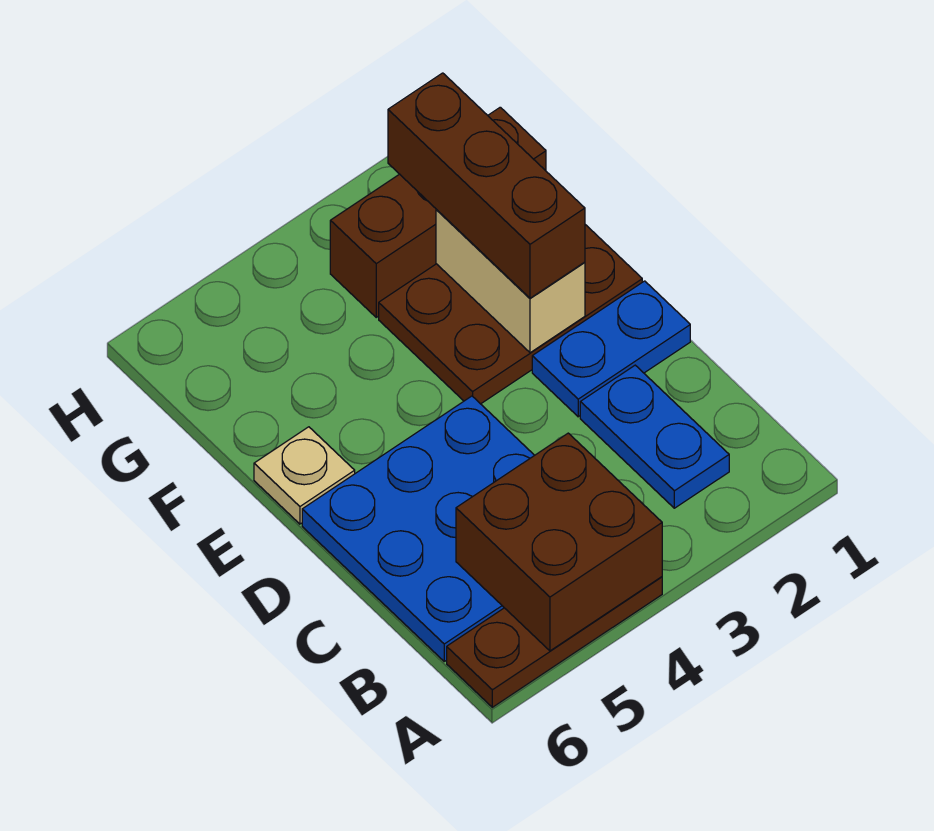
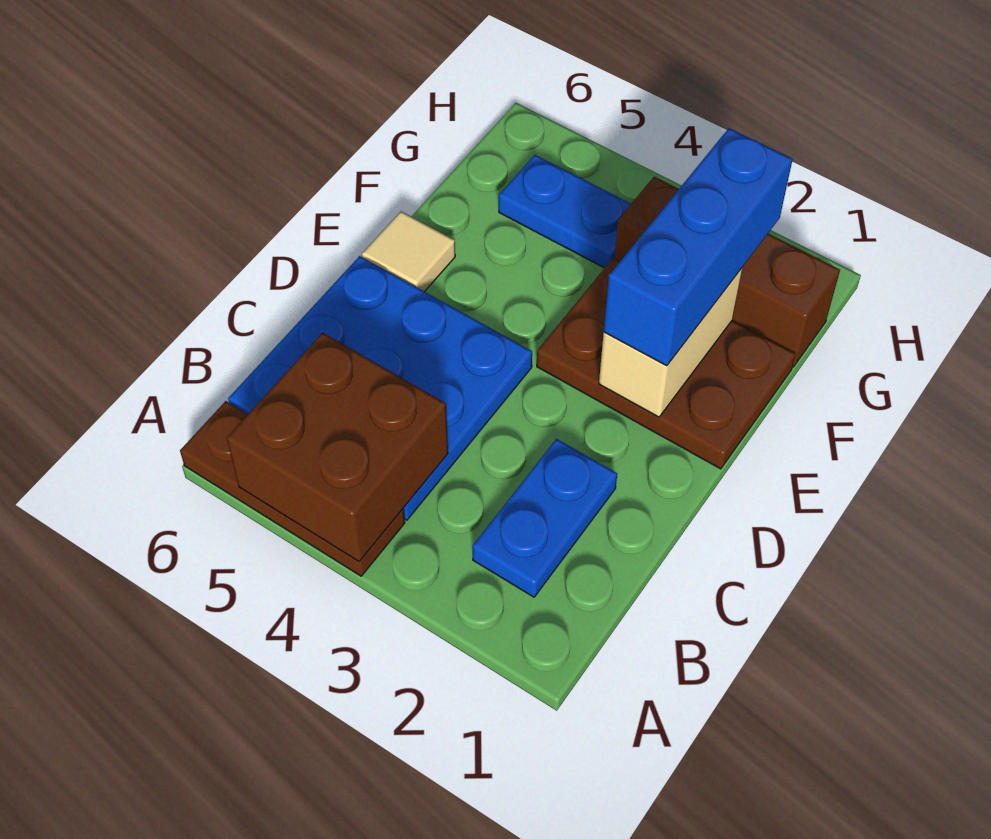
blue plate D1:D2 level 1 -> blue plate G4:G5 level 1
brown brick E2:G2 level 3 -> blue brick E2:G2 level 3
tan plate E6 level 1 -> tan tile E6 level 1

